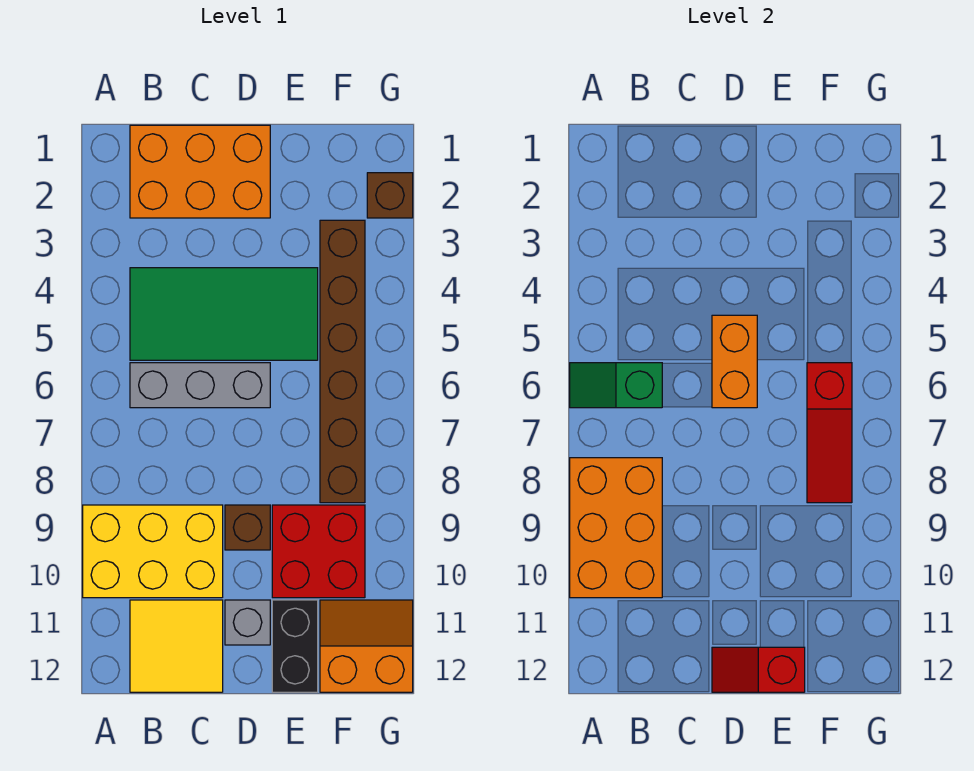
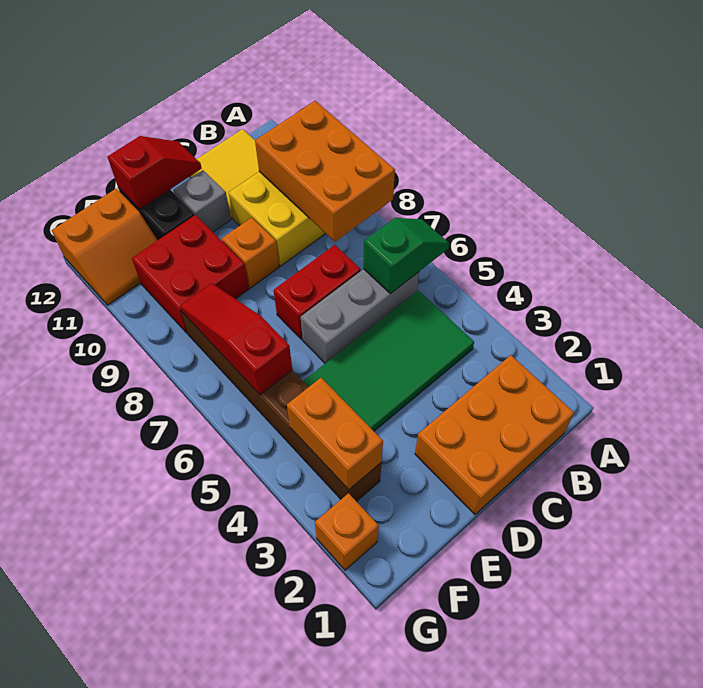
none -> red brick C7:D7 level 1
orange brick D5:D6 level 2 -> orange brick F3:F4 level 2
brown brick D9 level 1 -> orange brick D9 level 1
brown brick G2 level 1 -> orange brick G2 level 1

